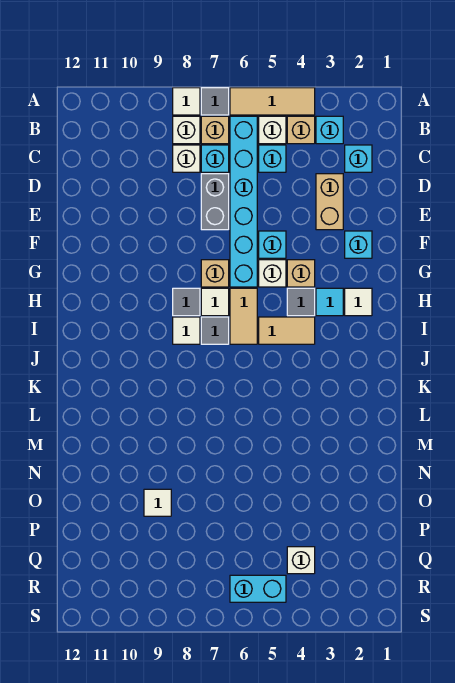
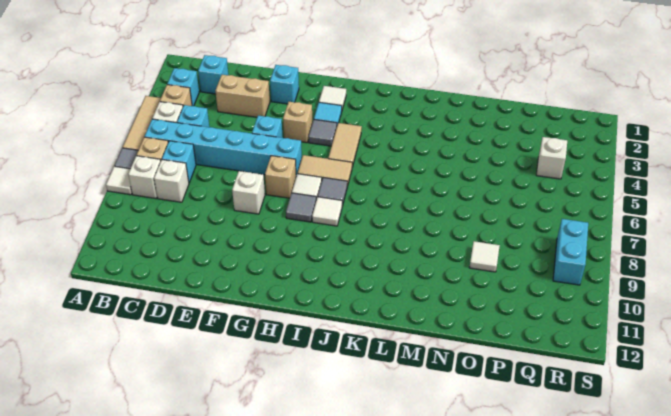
grey brick D7:E7 level 1 -> none
white brick G5 level 1 -> white brick F8 level 1
cyan brick R5:R6 level 1 -> cyan brick R8:R9 level 1

